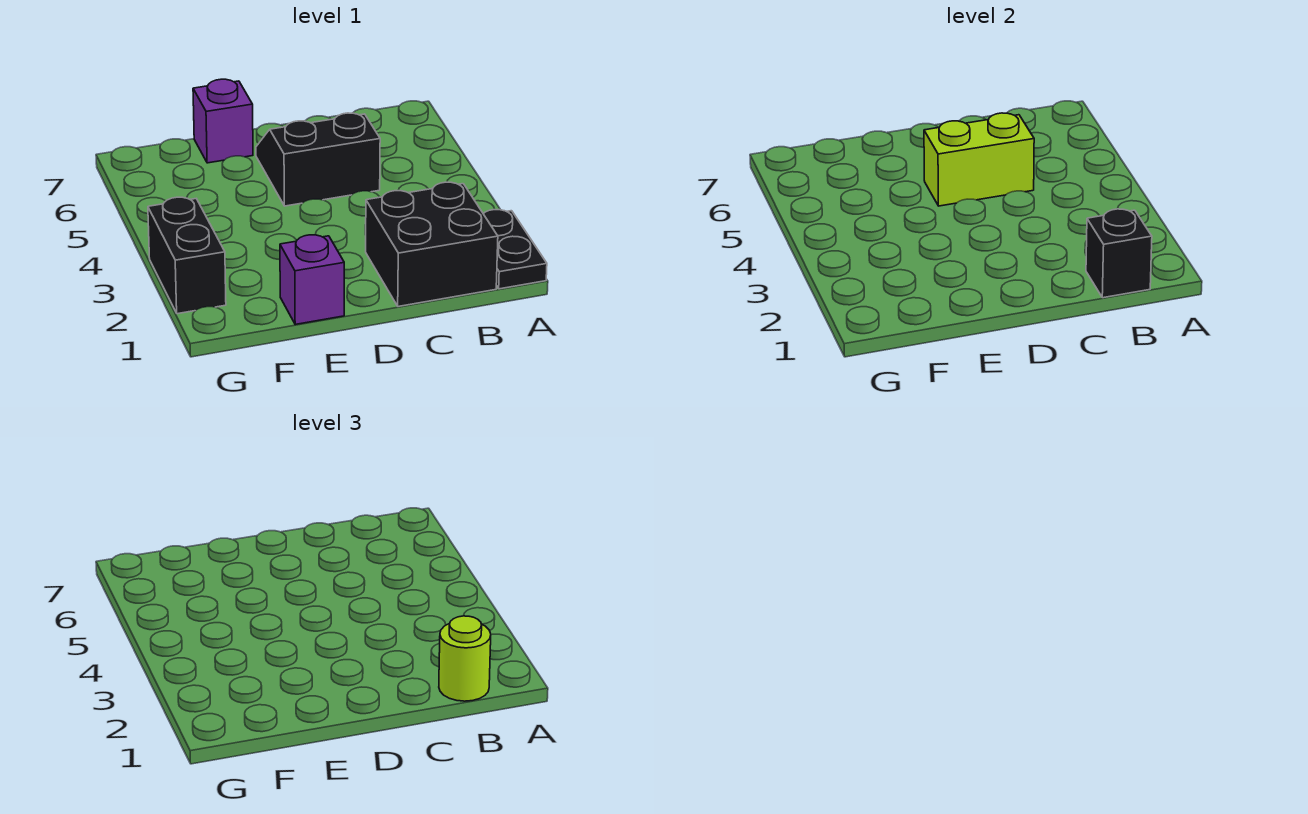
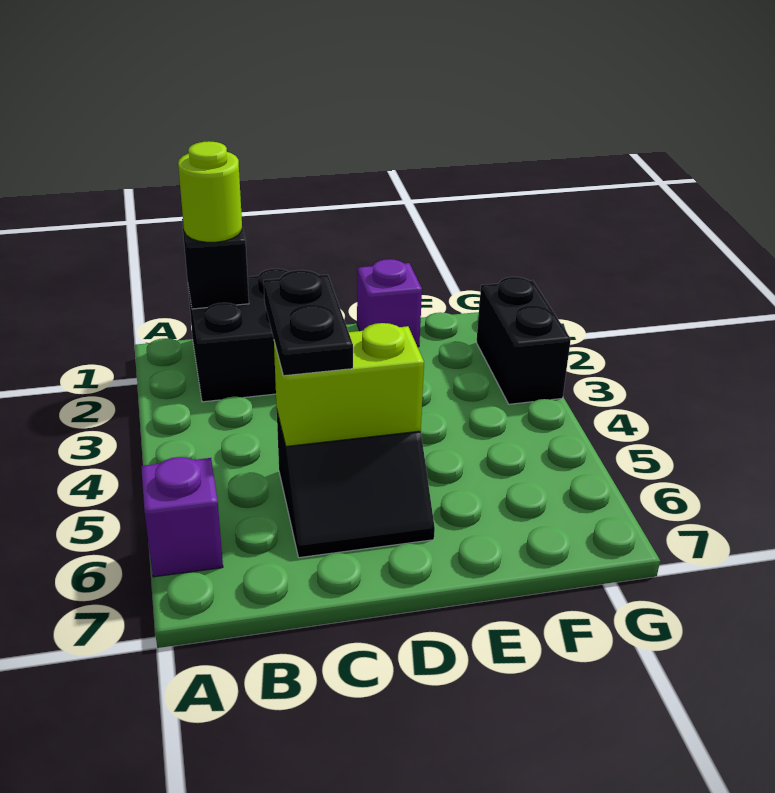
black plate A1:A2 level 1 -> black plate C4:C5 level 3
purple brick E7 level 1 -> purple brick A6 level 1

